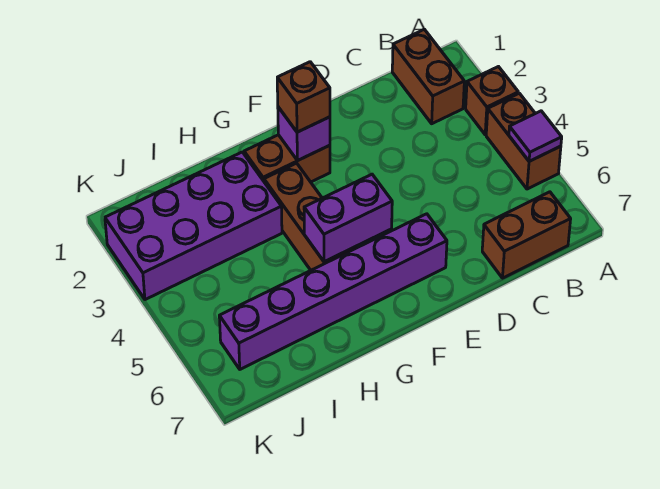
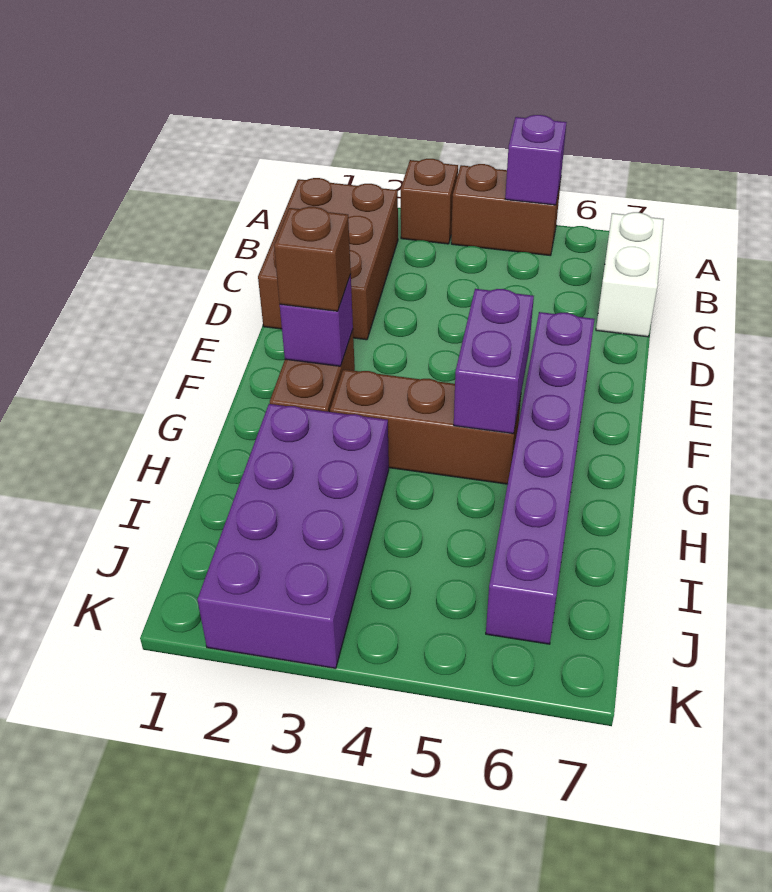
purple tile A5 level 2 -> purple brick A5 level 2
brown brick B1:B2 level 1 -> brown brick B1:D2 level 1
brown brick B7:C7 level 1 -> white brick B7:C7 level 1

